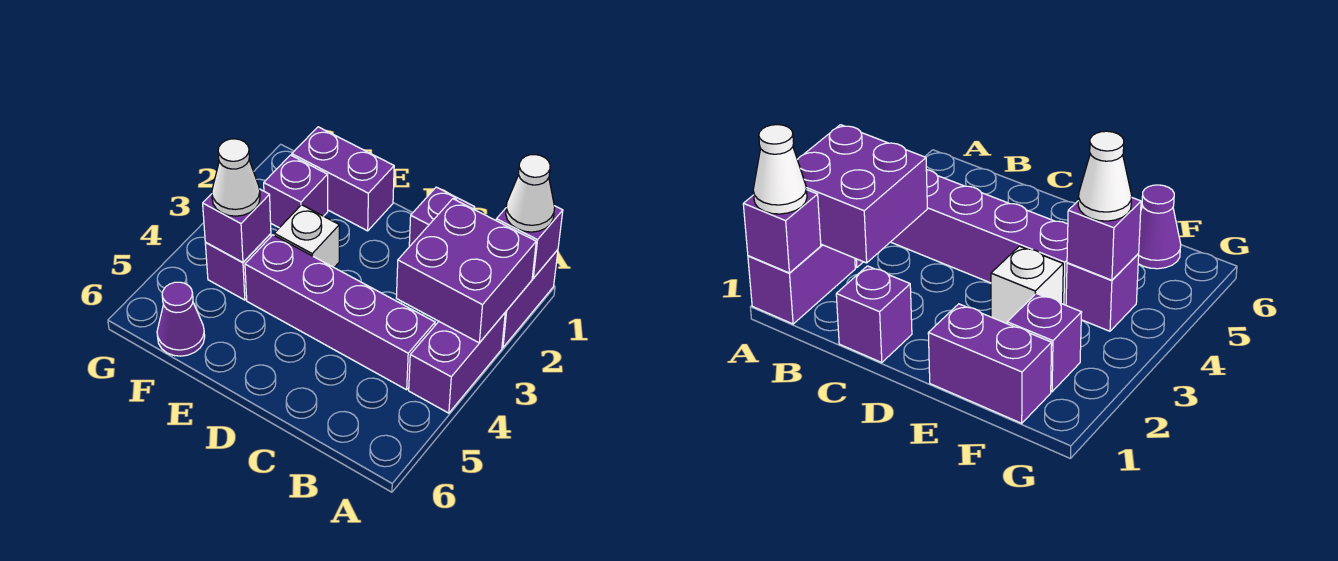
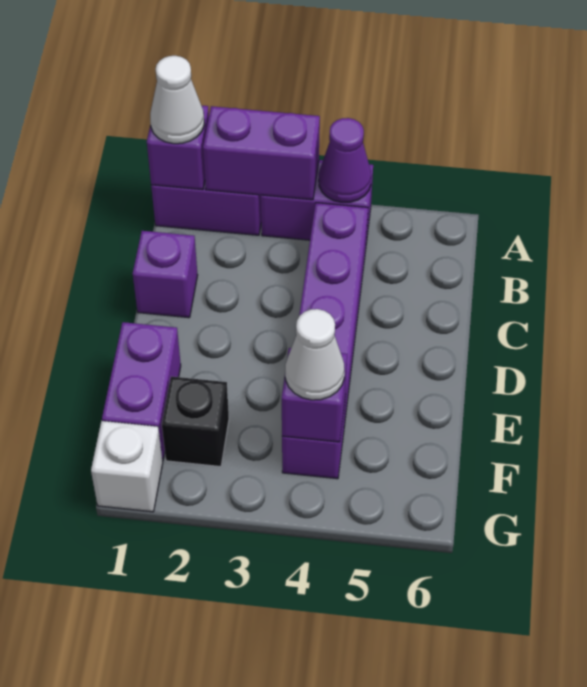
purple brick A2:B3 level 2 -> purple brick A2:A3 level 2
white brick E3 level 1 -> white brick G1 level 1
purple brick F2 level 1 -> black brick F2 level 1
purple cone F6 level 1 -> purple cone A4 level 2

